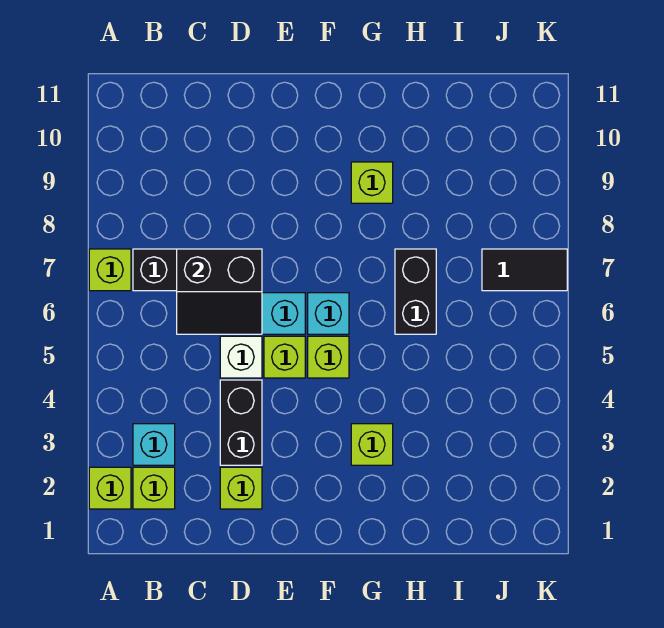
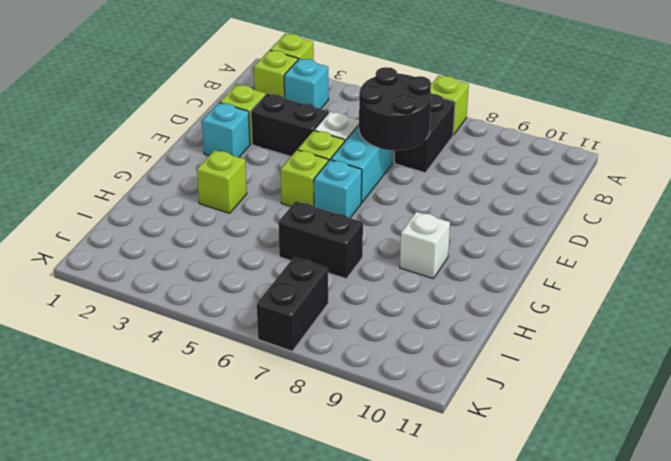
black slope C6:D7 level 2 top 7 -> black round brick C6:D7 level 2
none -> cyan brick E2 level 1
lime brick G9 level 1 -> white brick G9 level 1
black tile J7:K7 level 1 -> black brick J7:K7 level 1

